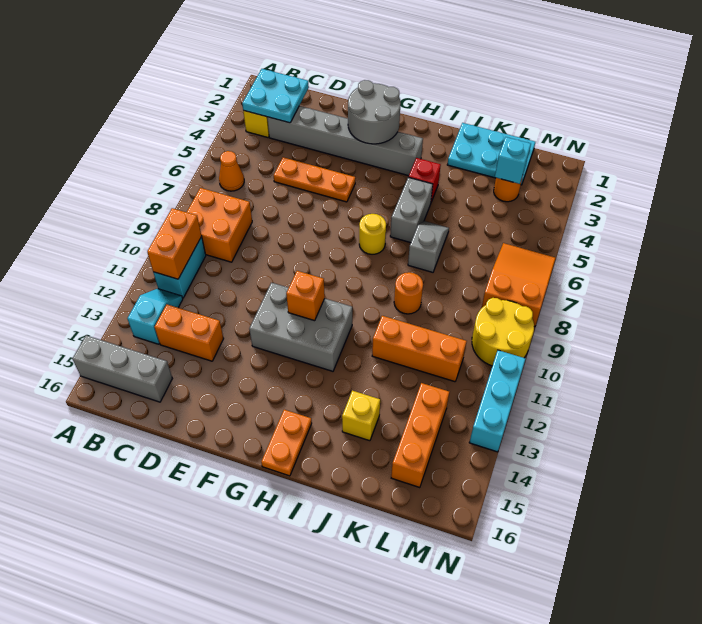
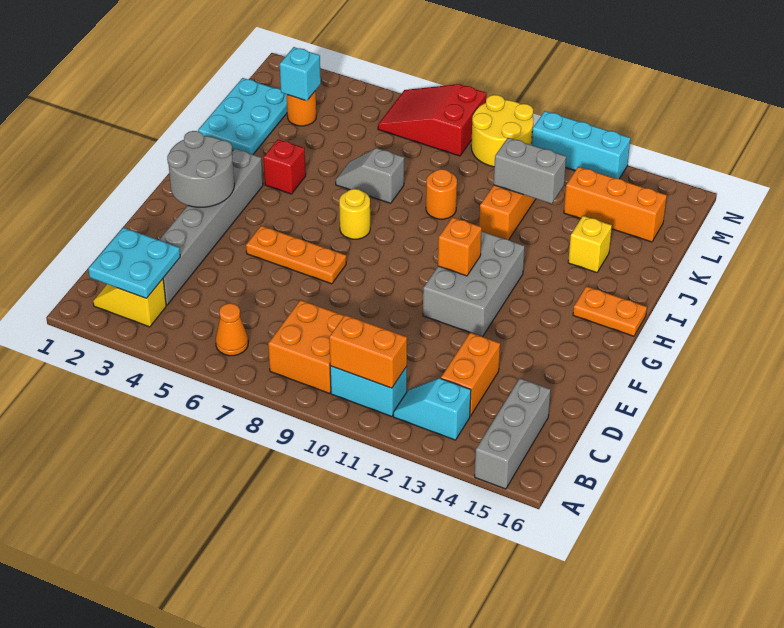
orange plate D5:F5 level 1 -> orange plate F5:F7 level 1
grey brick I5:I6 level 1 -> grey brick K11:K12 level 2
orange slope M6:N8 level 1 top 8 -> red slope M6:N8 level 1 top 8

